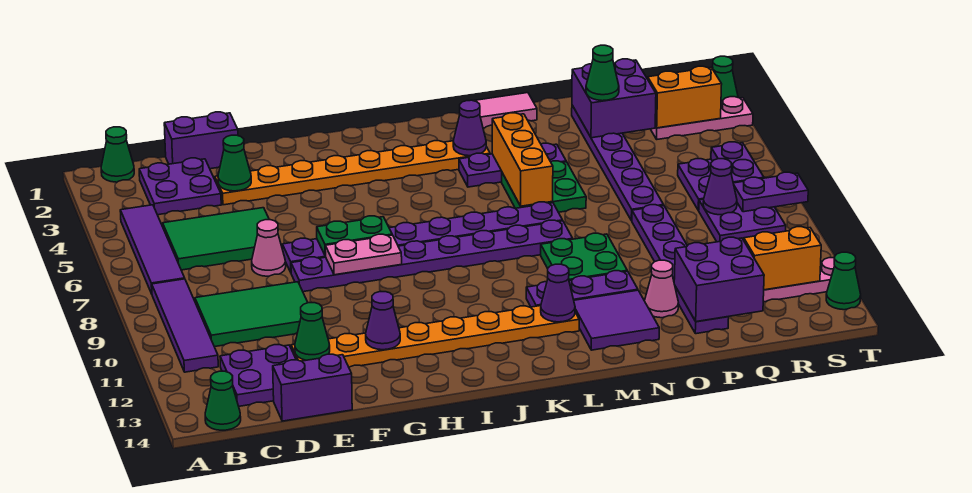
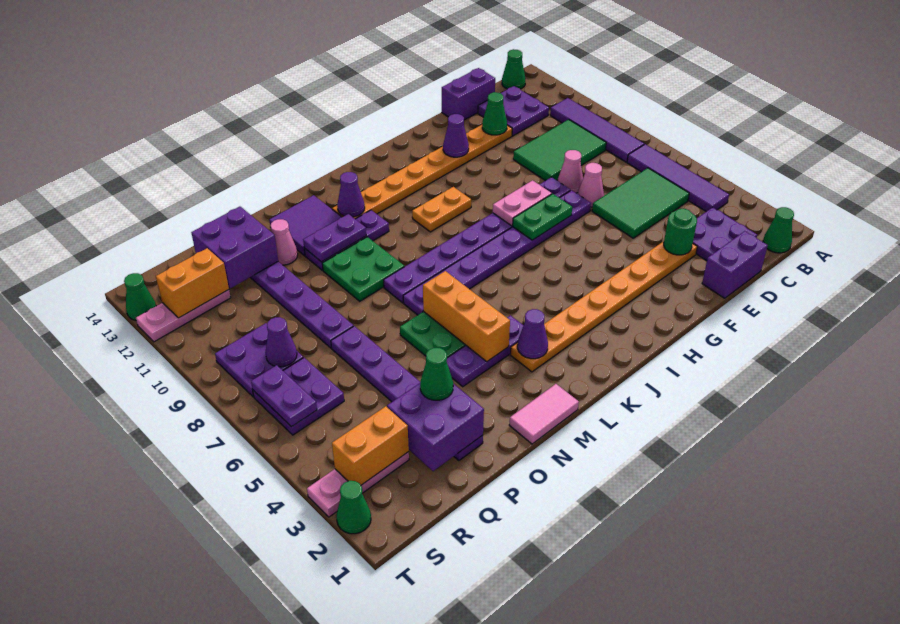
green cone E3 level 2 -> green round brick E3 level 2
none -> pink cone E8 level 1
none -> orange plate I10:J10 level 1
purple plate S8:T8 level 2 -> purple plate M11:N11 level 2

